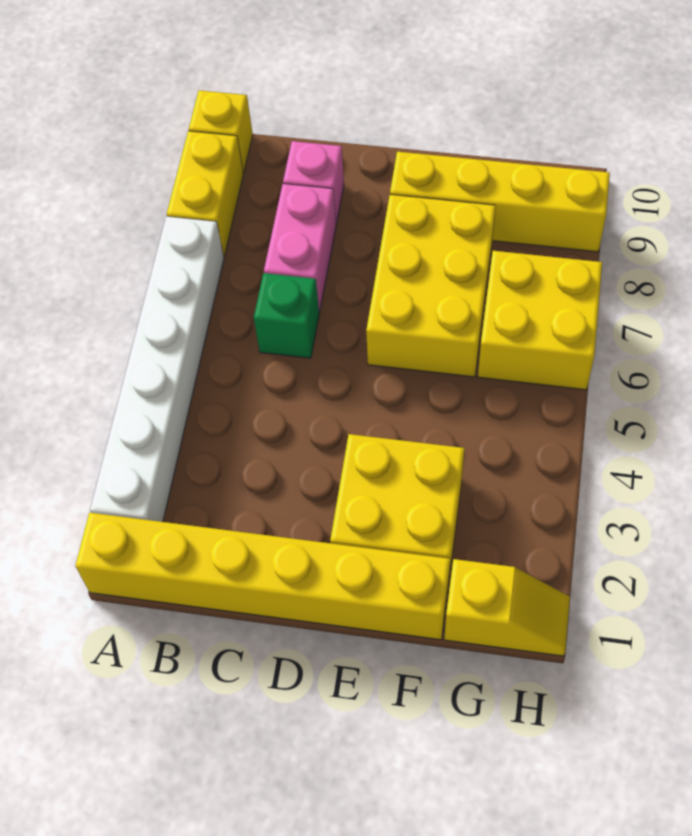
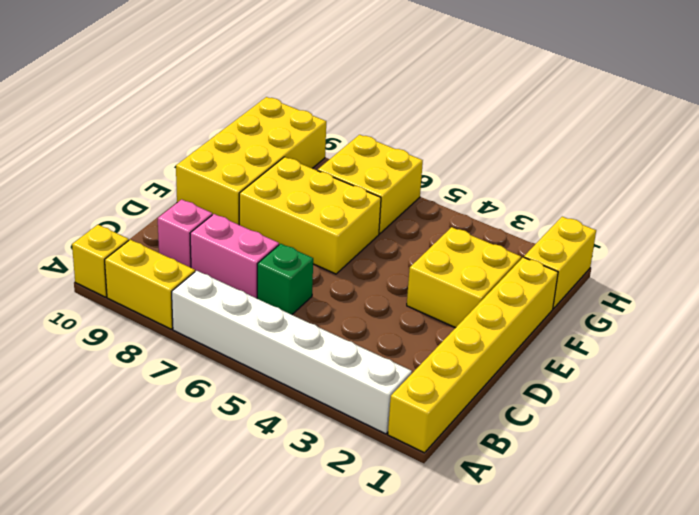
yellow brick E9:H9 level 1 -> yellow brick E9:H10 level 1
yellow slope G1:H1 level 1 top G -> yellow brick G1:H1 level 1

